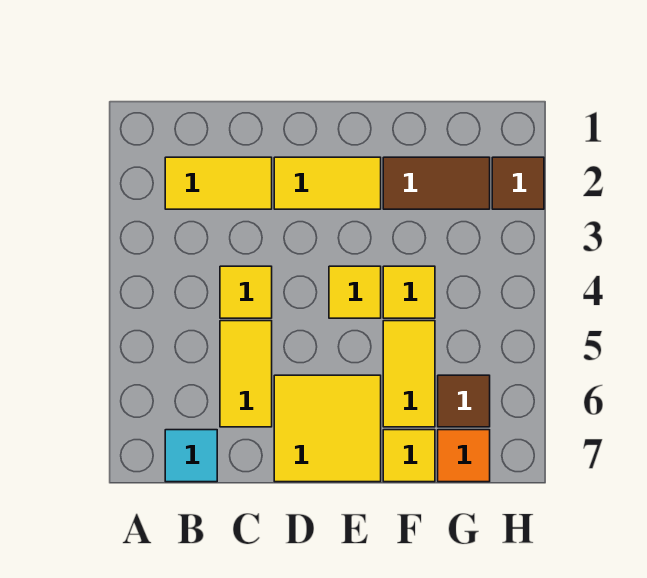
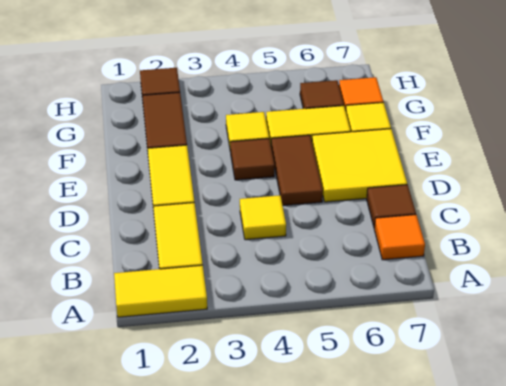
cyan tile B7 level 1 -> orange tile B7 level 1
yellow tile C5:C6 level 1 -> yellow tile A1:A2 level 1
none -> brown tile C7 level 1
none -> brown tile D5:E5 level 1
yellow tile E4 level 1 -> brown tile E4 level 1

